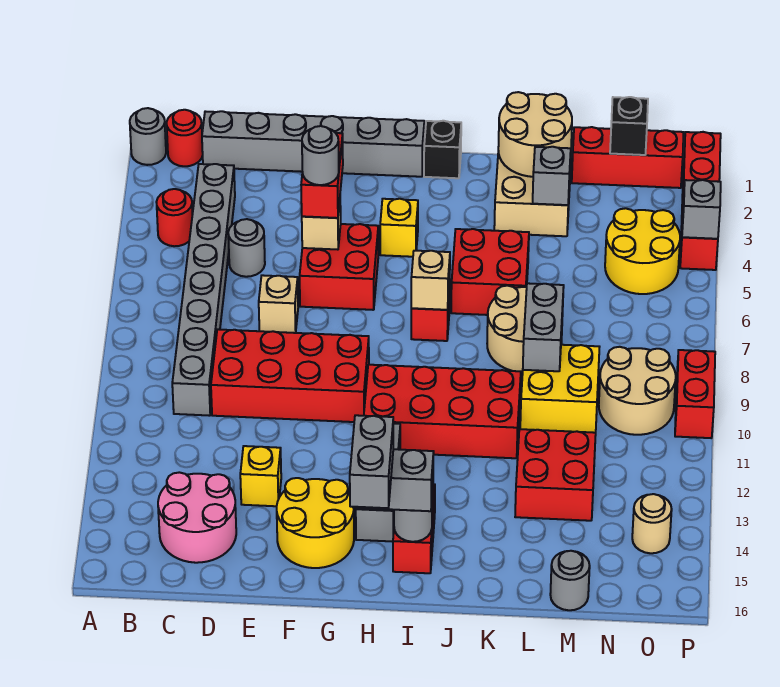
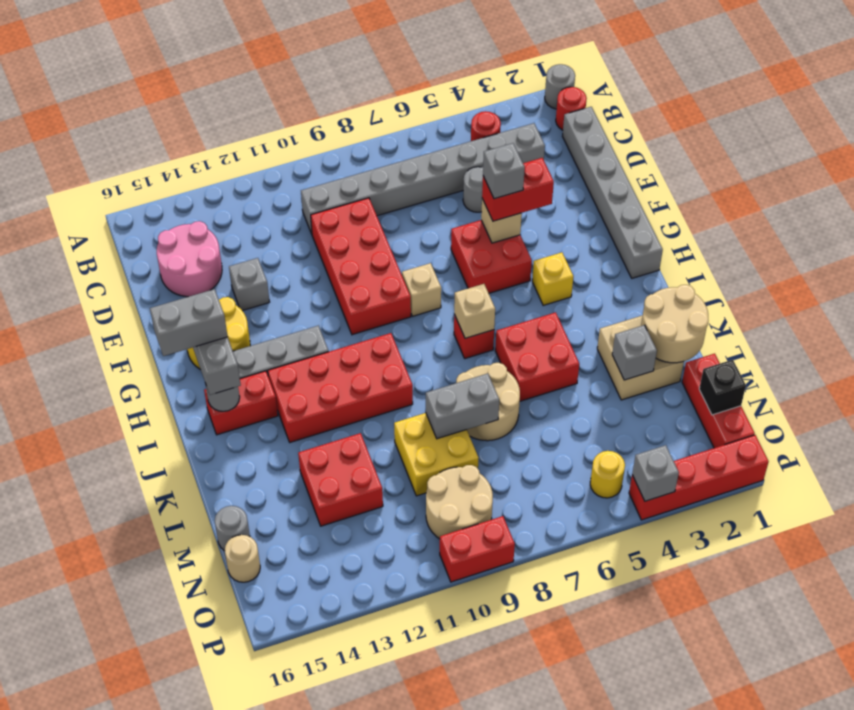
tan brick E7 level 1 -> tan brick G8 level 1
yellow brick E13 level 1 -> grey brick E13 level 1
grey round brick F5 level 4 -> grey brick F5 level 4
red brick H10:K11 level 1 -> red brick I10:J13 level 1
black brick I1 level 1 -> none
yellow round brick N4:O5 level 1 -> yellow round brick O5 level 1
tan round brick O14 level 1 -> tan round brick N16 level 1

